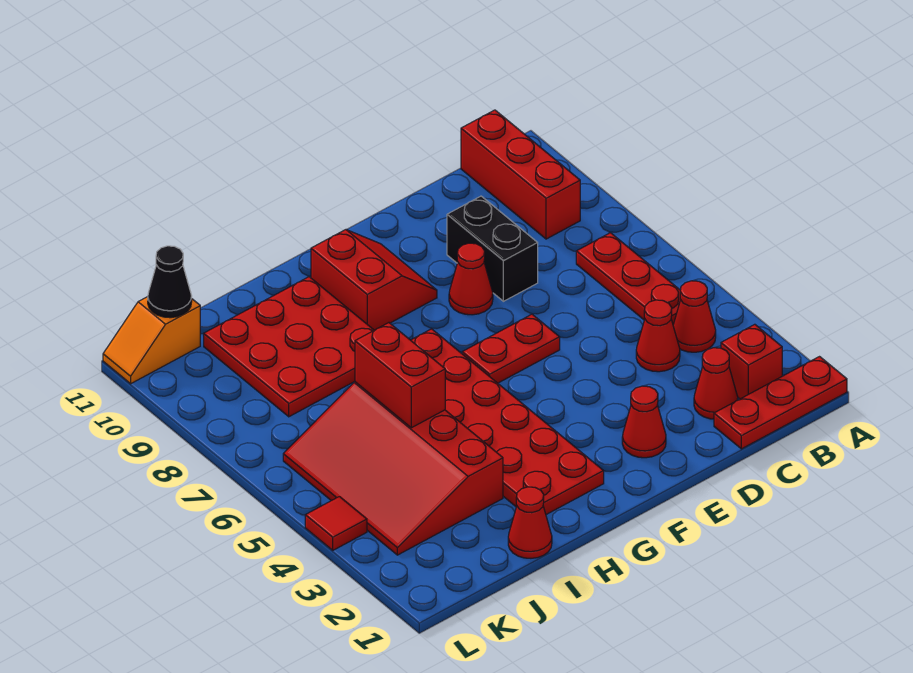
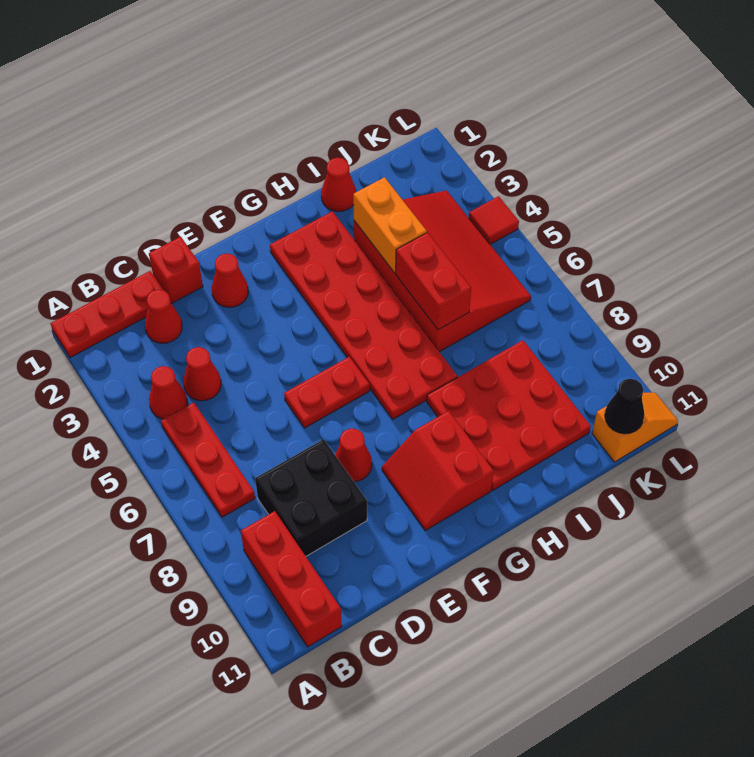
red brick B2 level 1 -> red brick D1 level 1
black brick D8:D9 level 1 -> black brick C8:D9 level 1
none -> orange brick I3:I4 level 2

